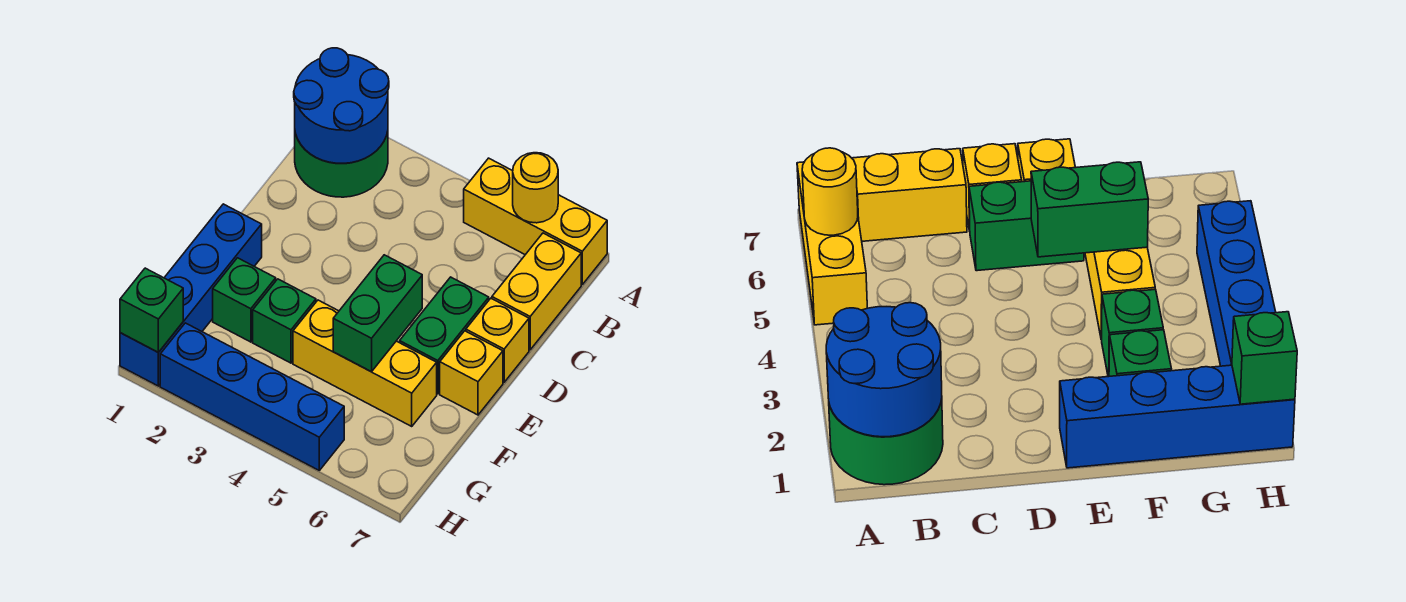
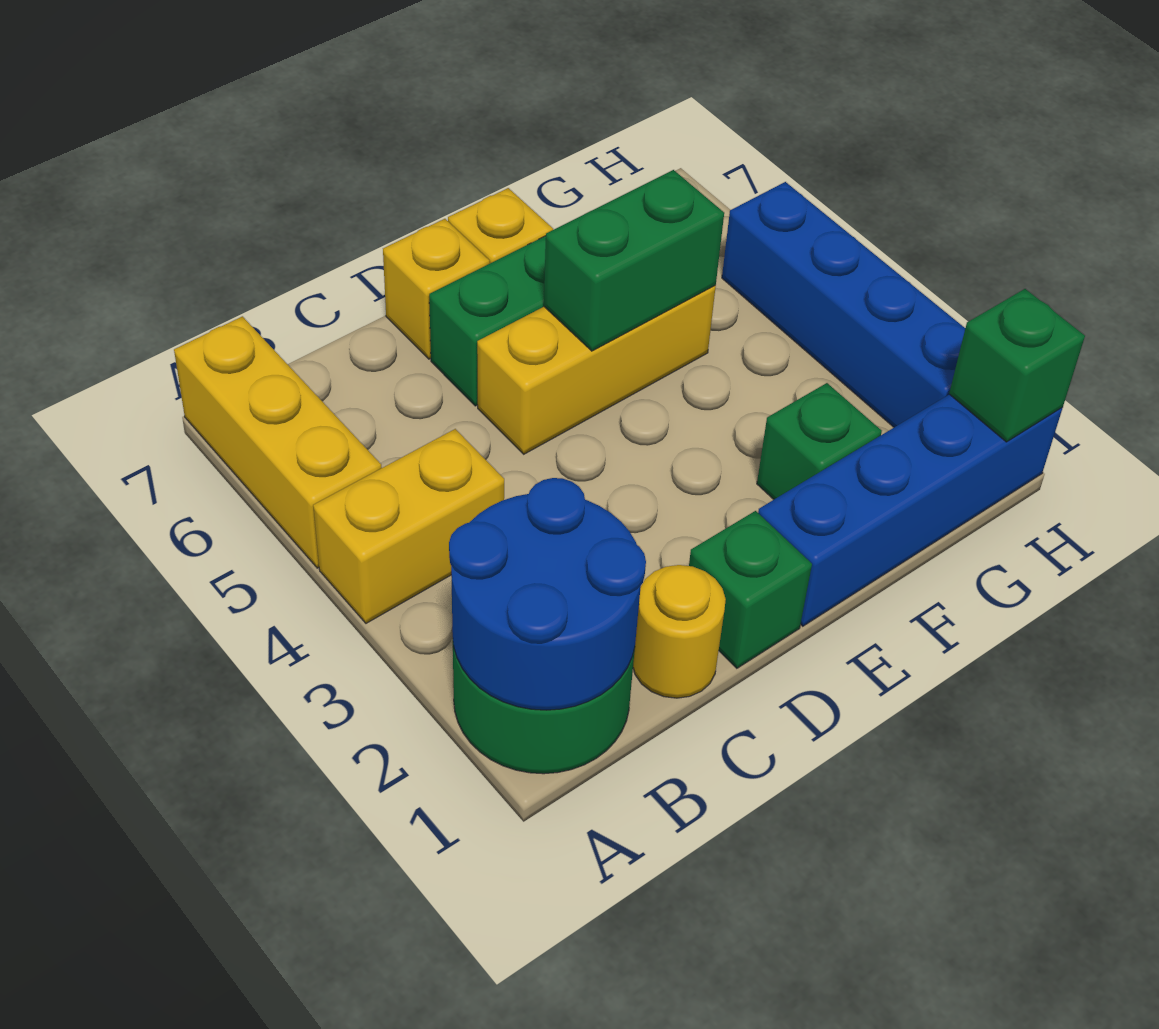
yellow round brick A6 level 2 -> yellow round brick C1 level 1
yellow brick B7:C7 level 1 -> yellow brick A4:B4 level 1
green brick F3 level 1 -> green brick D1 level 1
yellow brick F4:F6 level 1 -> yellow brick D5:F5 level 1

